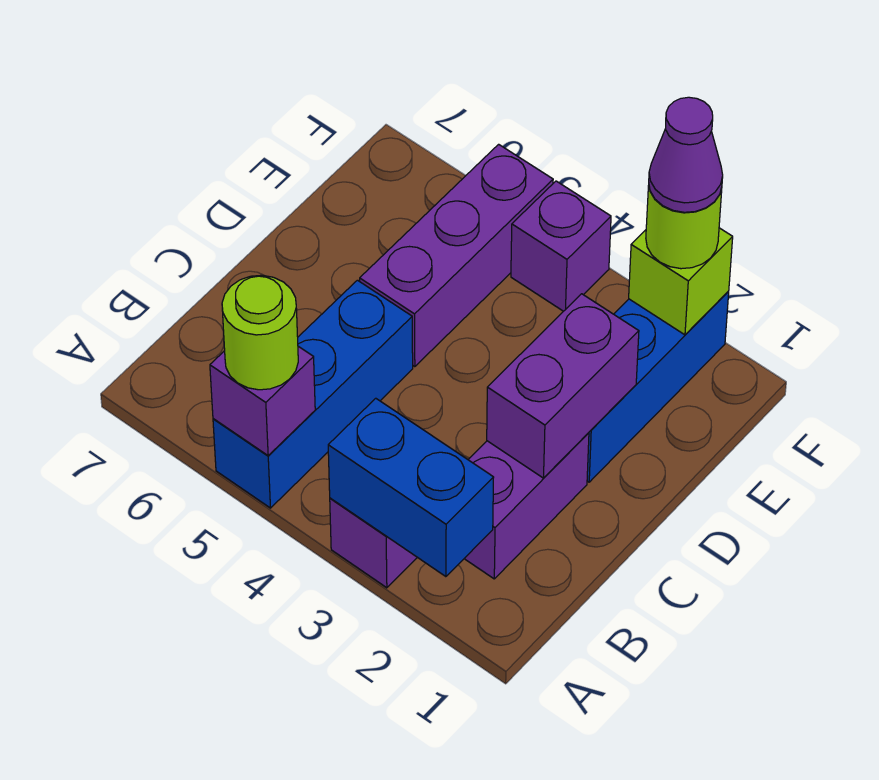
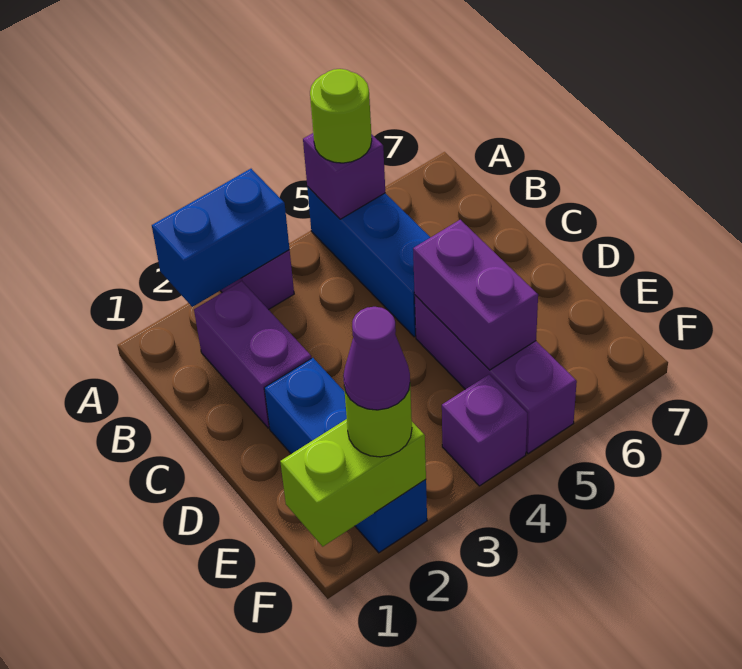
purple brick C2:D2 level 2 -> purple brick D5:E5 level 2
lime brick F2 level 2 -> lime brick F1:F2 level 2

